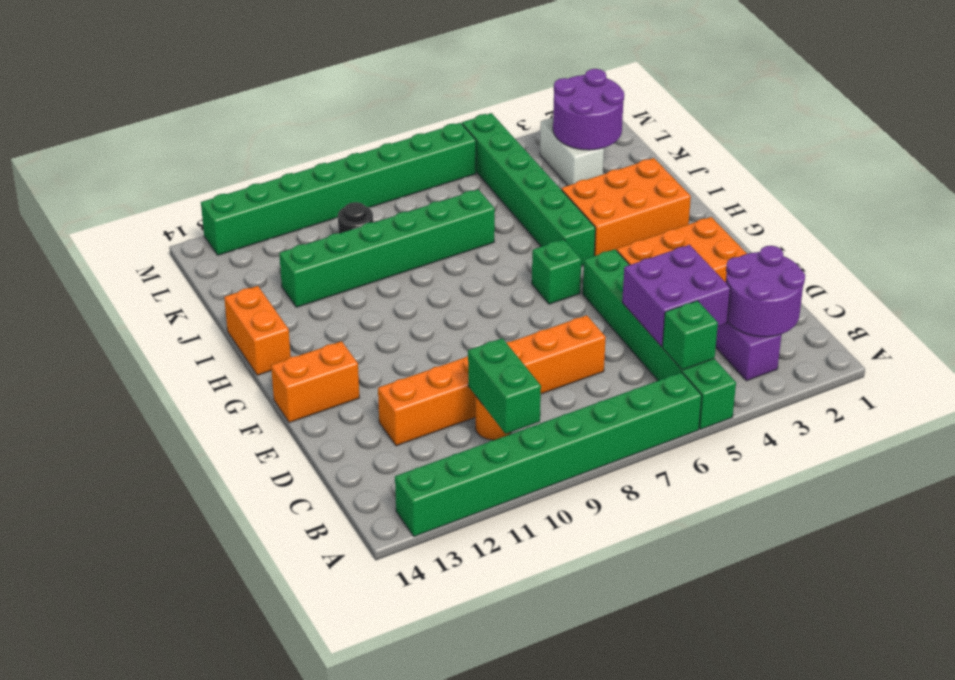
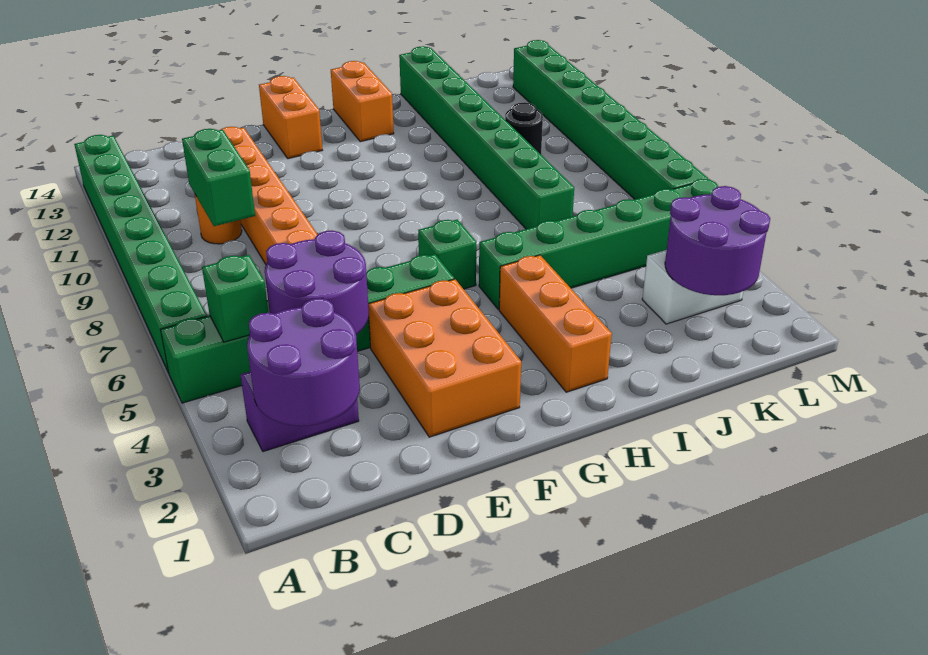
green brick B10:C10 level 2 -> green brick C9:C10 level 2
purple brick C4:D5 level 2 -> purple round brick C4:D5 level 2
orange brick H2:I4 level 1 -> orange brick H2:H4 level 1
orange brick H14:I14 level 1 -> orange brick H13:H14 level 1
green brick J7:J12 level 1 -> green brick J7:J14 level 1

